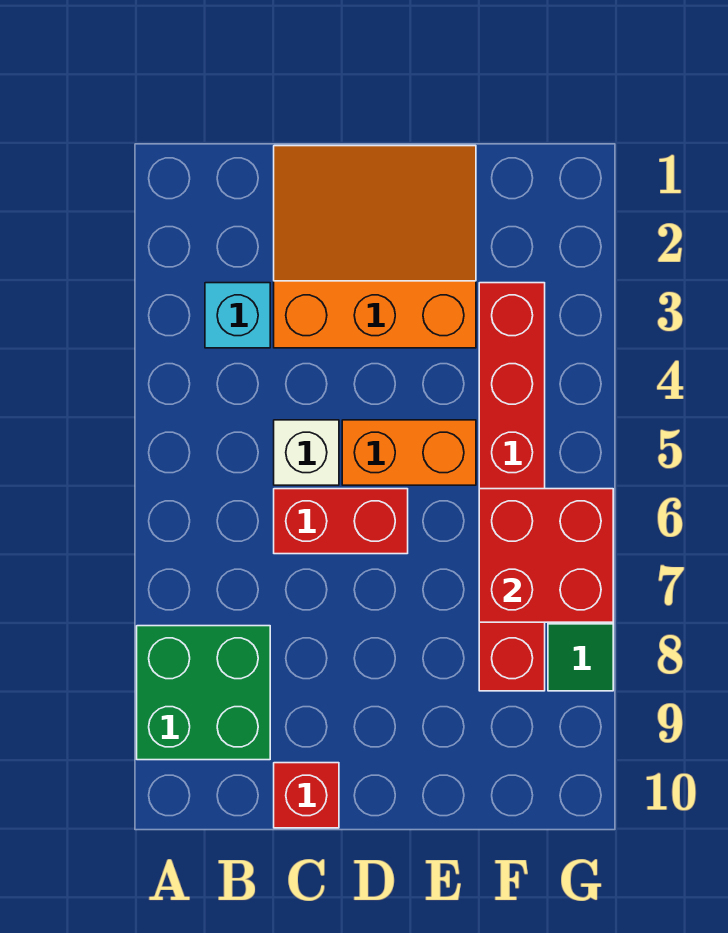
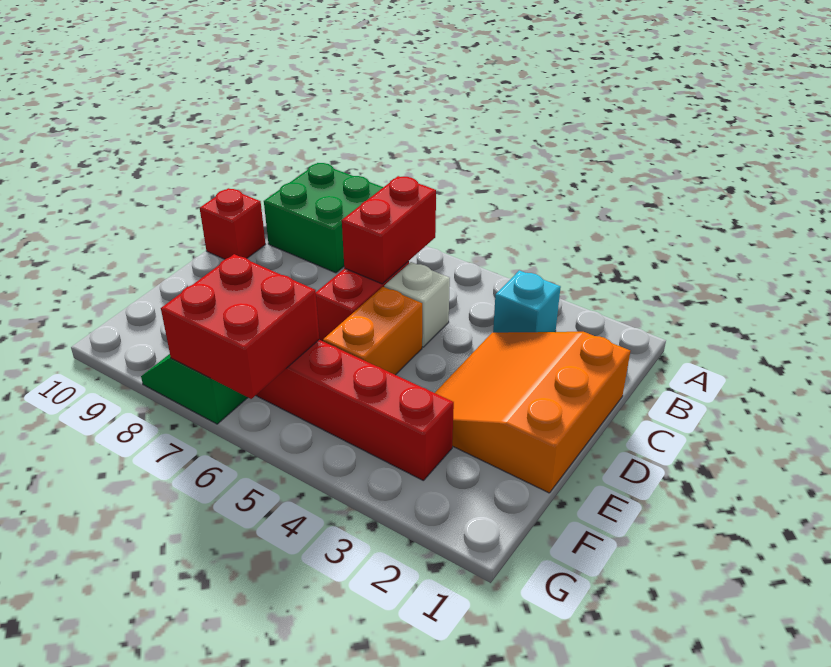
none -> red brick B6:C6 level 2
orange slope C1:E3 level 1 top 3 -> orange slope C1:E3 level 1 top 1

